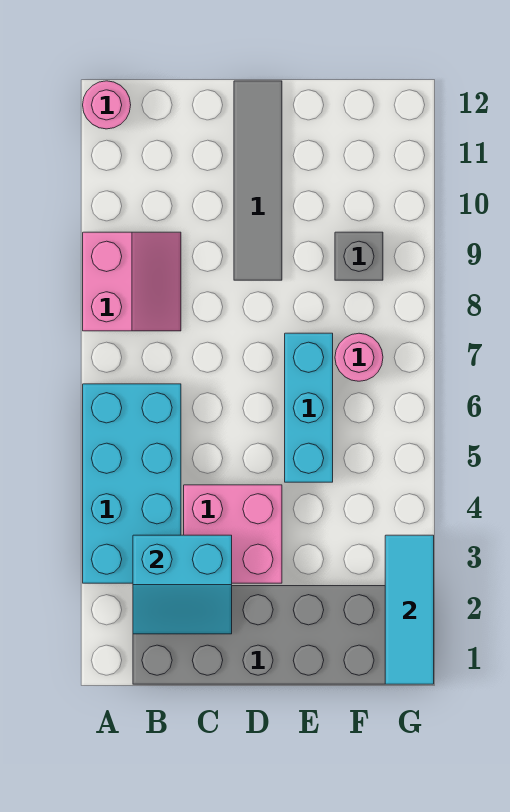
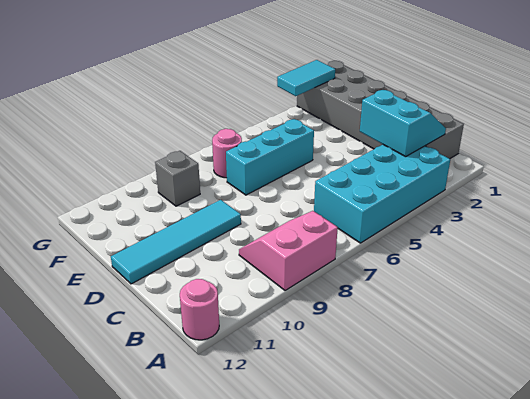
pink brick C3:D4 level 1 -> none
grey tile D9:D12 level 1 -> cyan tile D9:D12 level 1
cyan tile G1:G3 level 2 -> cyan tile G2:G3 level 2

